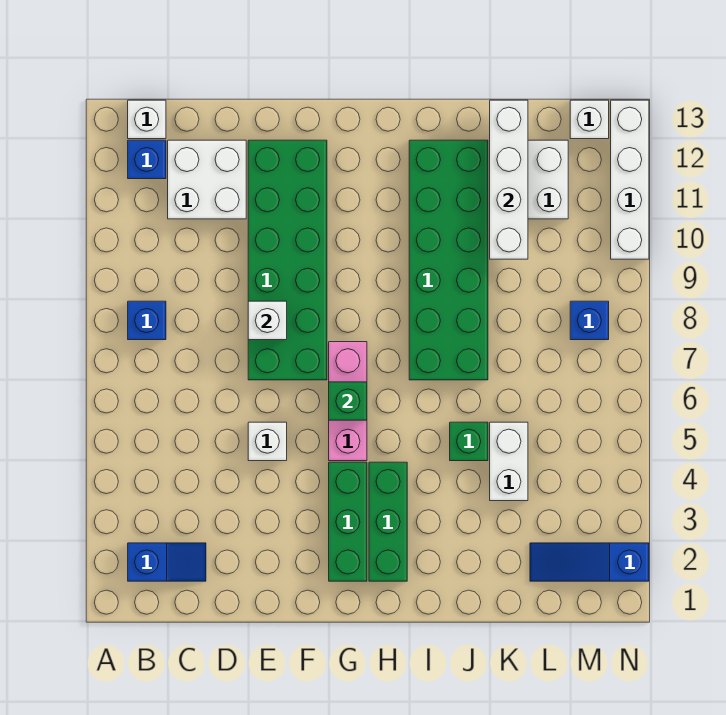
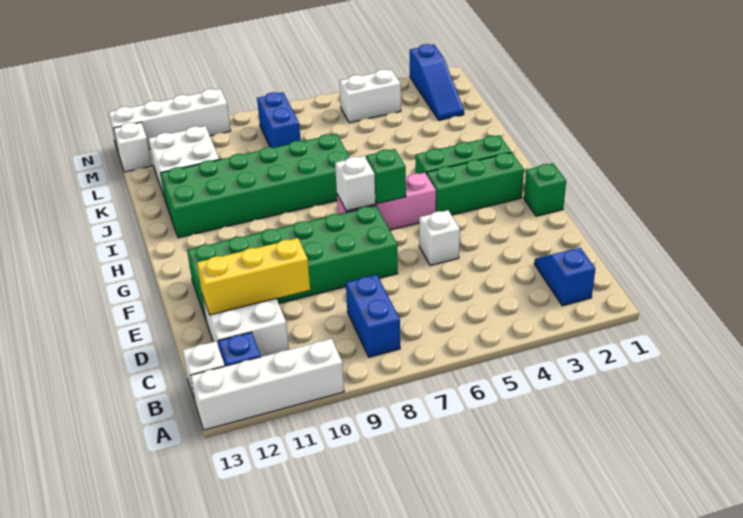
blue brick B8 level 1 -> blue brick B8:C8 level 1
none -> yellow brick D10:D12 level 2
white brick E8 level 2 -> white brick G7 level 2
green brick J5 level 1 -> green brick F1 level 1
white brick K4:K5 level 1 -> white brick M4:M5 level 1
white brick K10:K13 level 2 -> white brick A10:A13 level 1
blue brick M8 level 1 -> blue brick L8:M8 level 1

